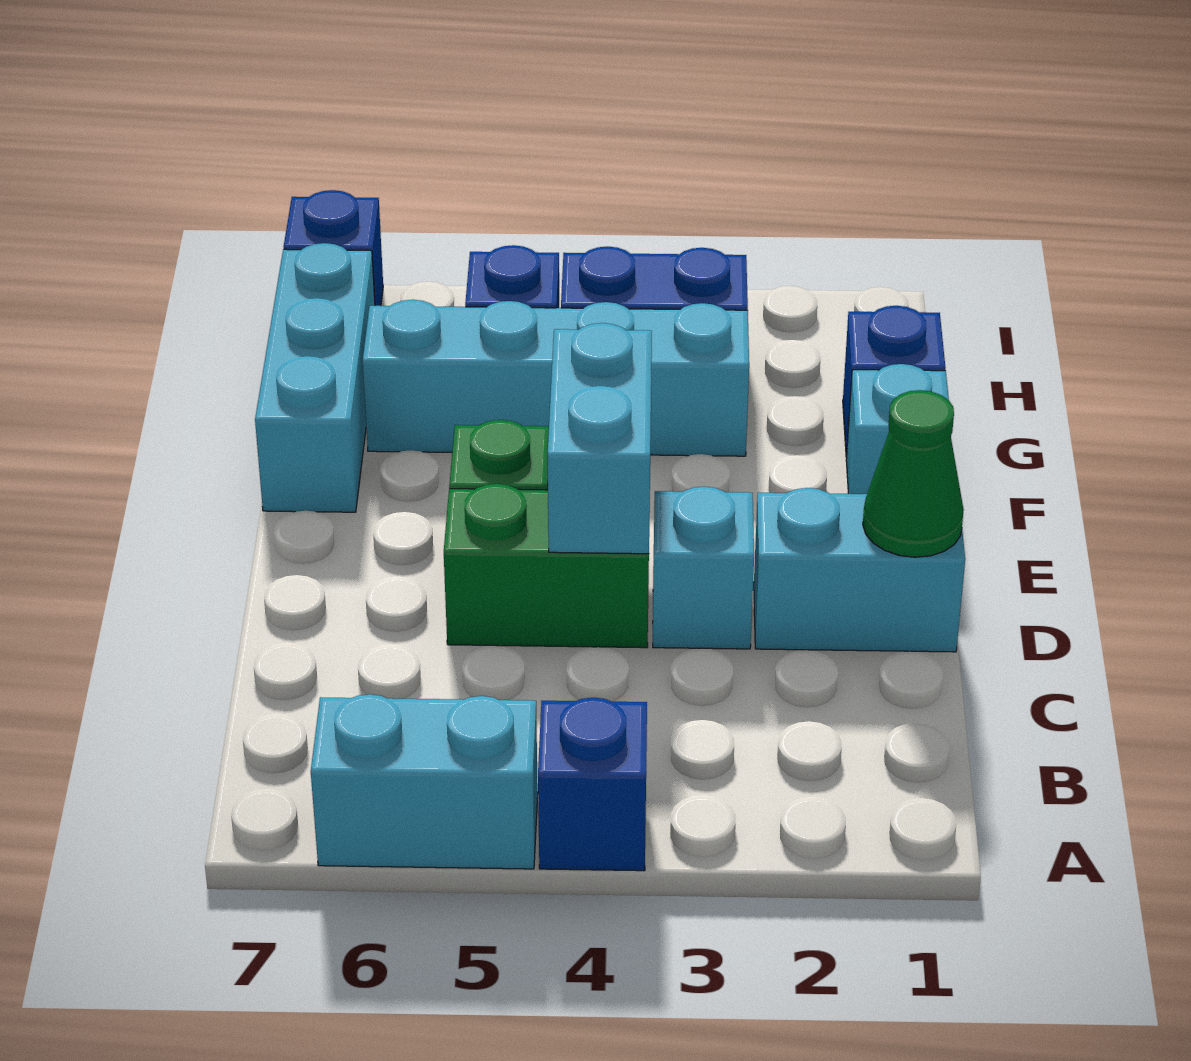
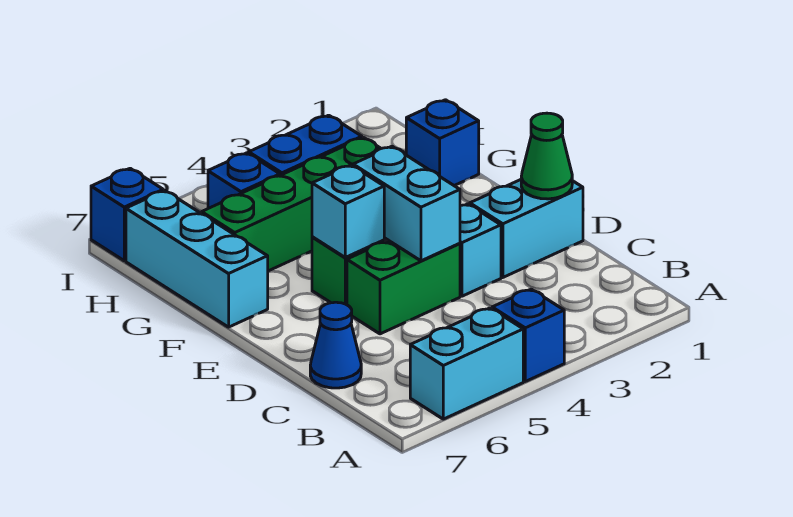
none -> blue cone C7 level 1
cyan brick F1 level 1 -> cyan brick E5 level 2
cyan brick G3:G6 level 1 -> green brick G3:G6 level 1

